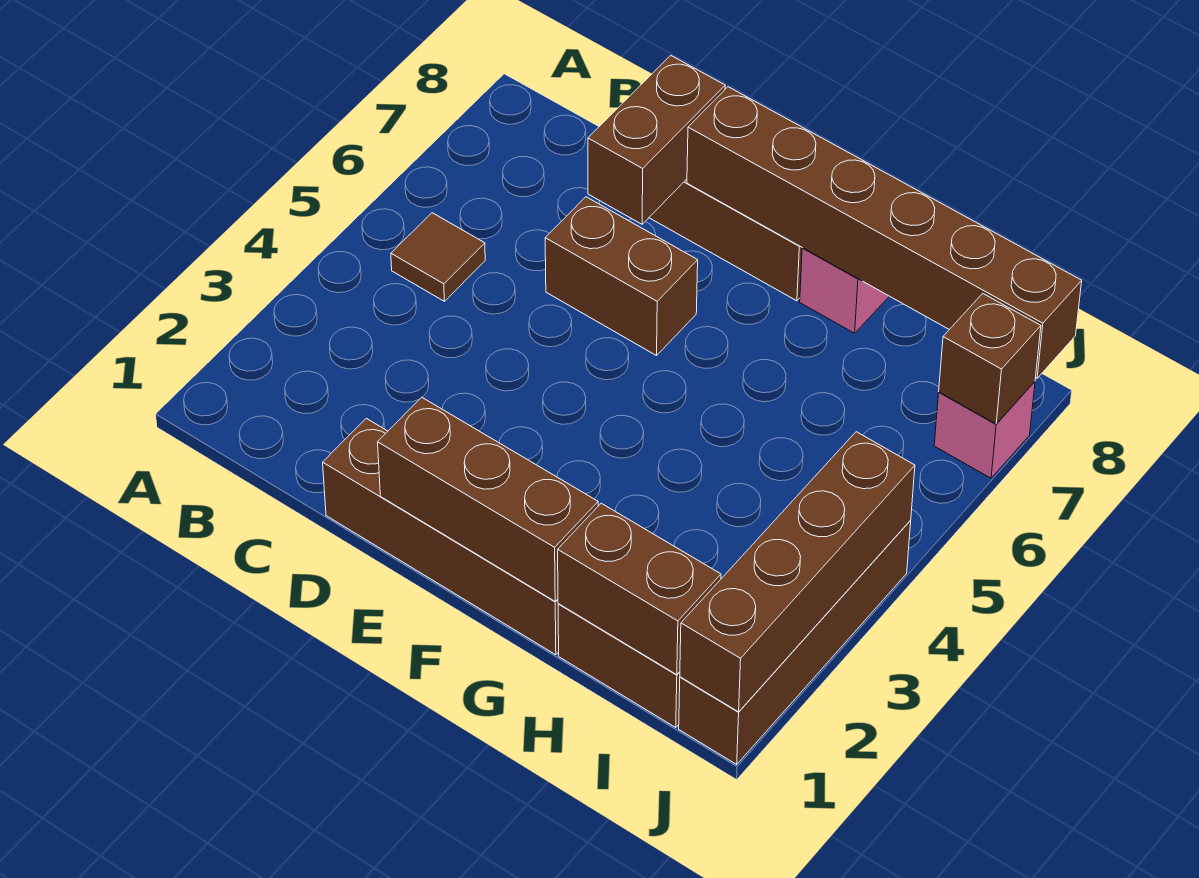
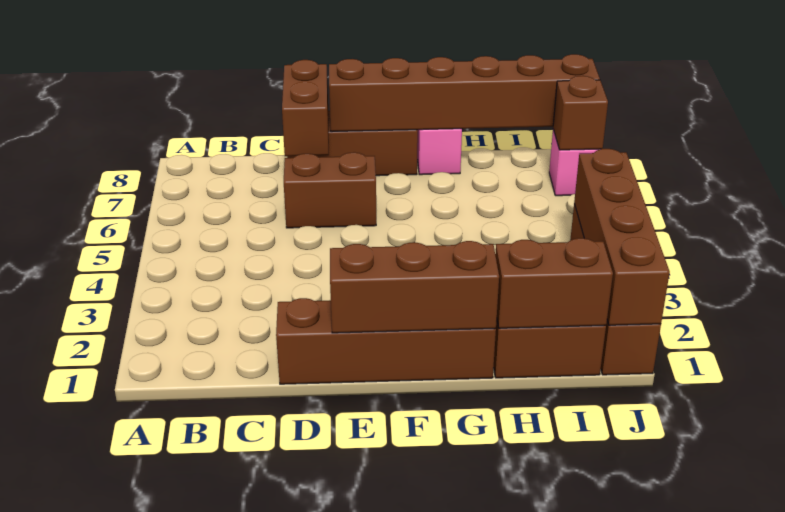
brown tile B5 level 1 -> none

